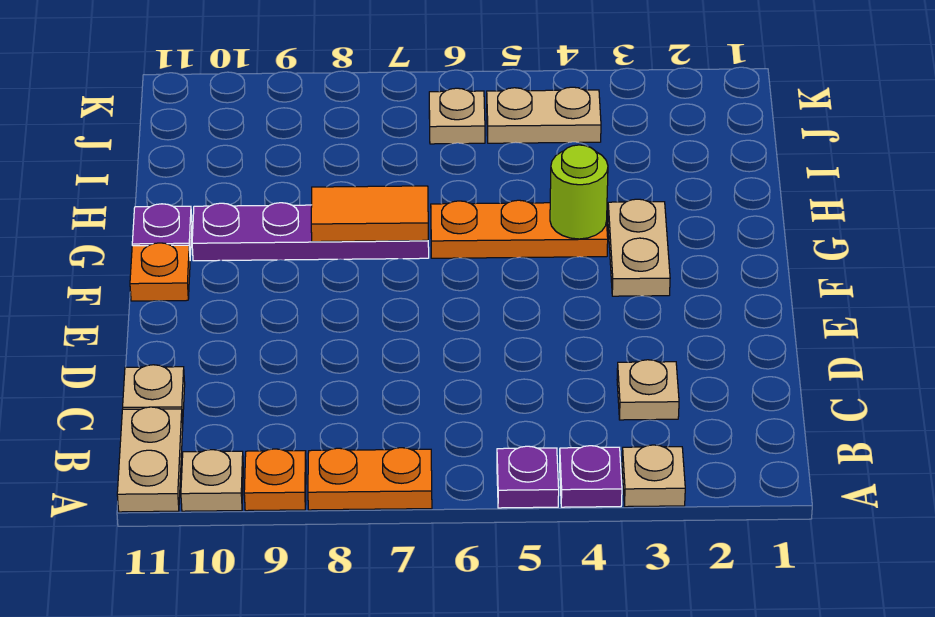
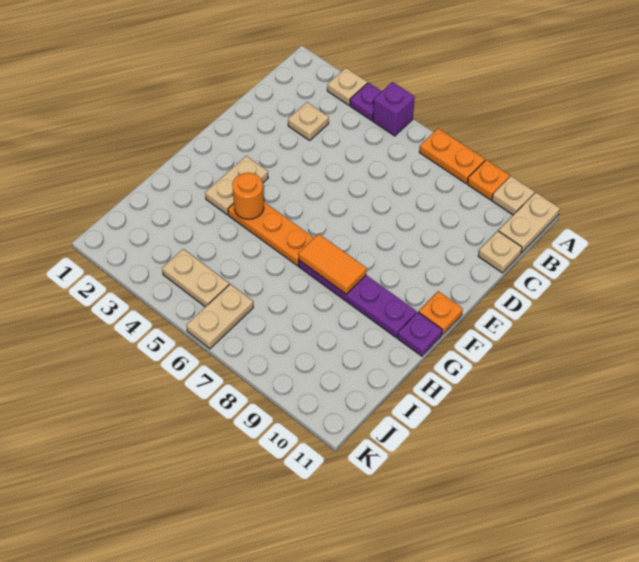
purple plate A5 level 1 -> purple brick A5 level 1
lime round brick G4 level 2 -> orange round brick G4 level 2
tan plate J6 level 1 -> tan plate J6:K6 level 1

